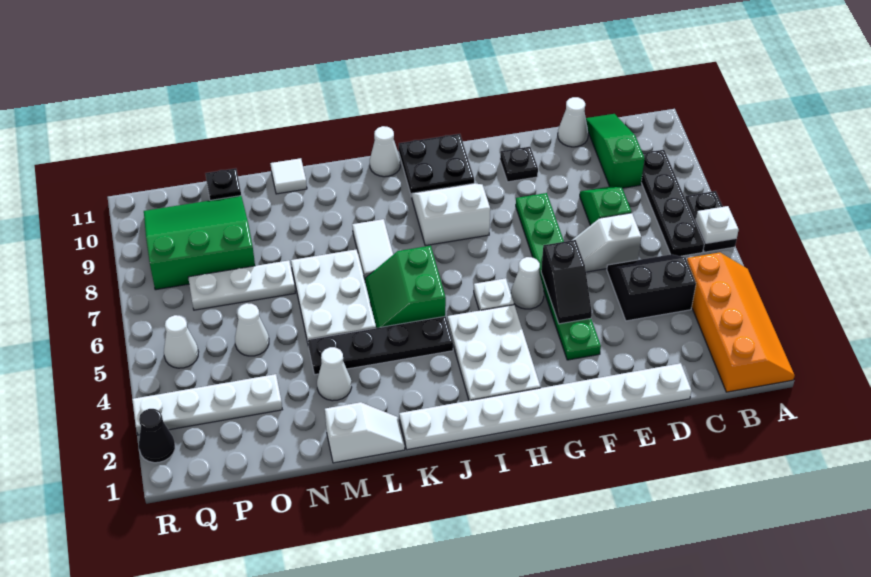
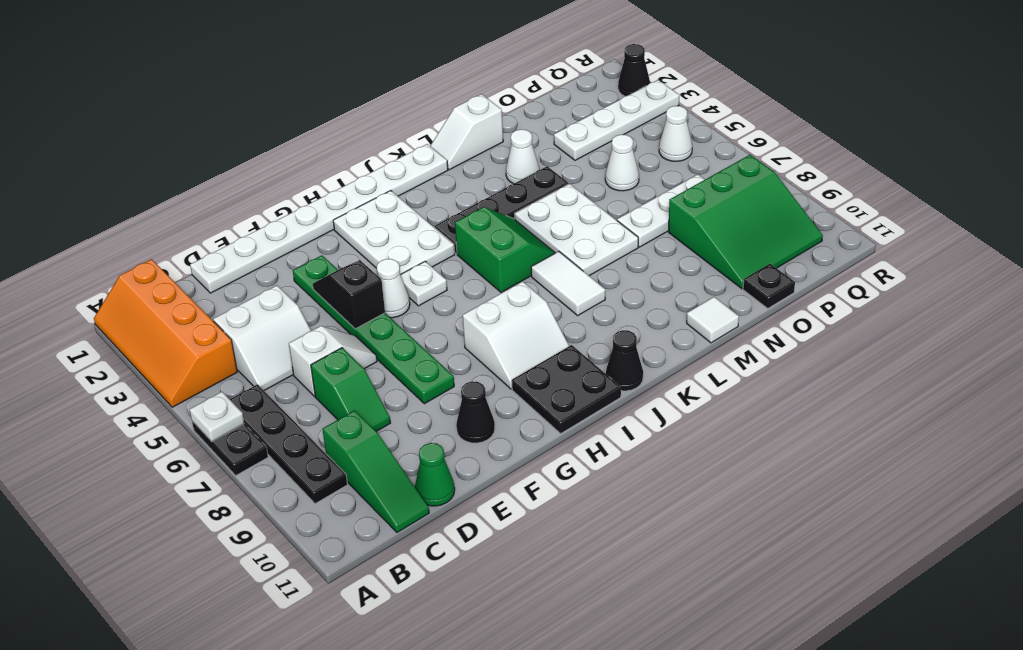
black slope C4:D5 level 1 top 4 -> white slope C4:D5 level 1 top 4
white cone D11 level 1 -> green cone D11 level 1
black plate F10 level 1 -> black cone F10 level 1
white cone J11 level 1 -> black cone J11 level 1

